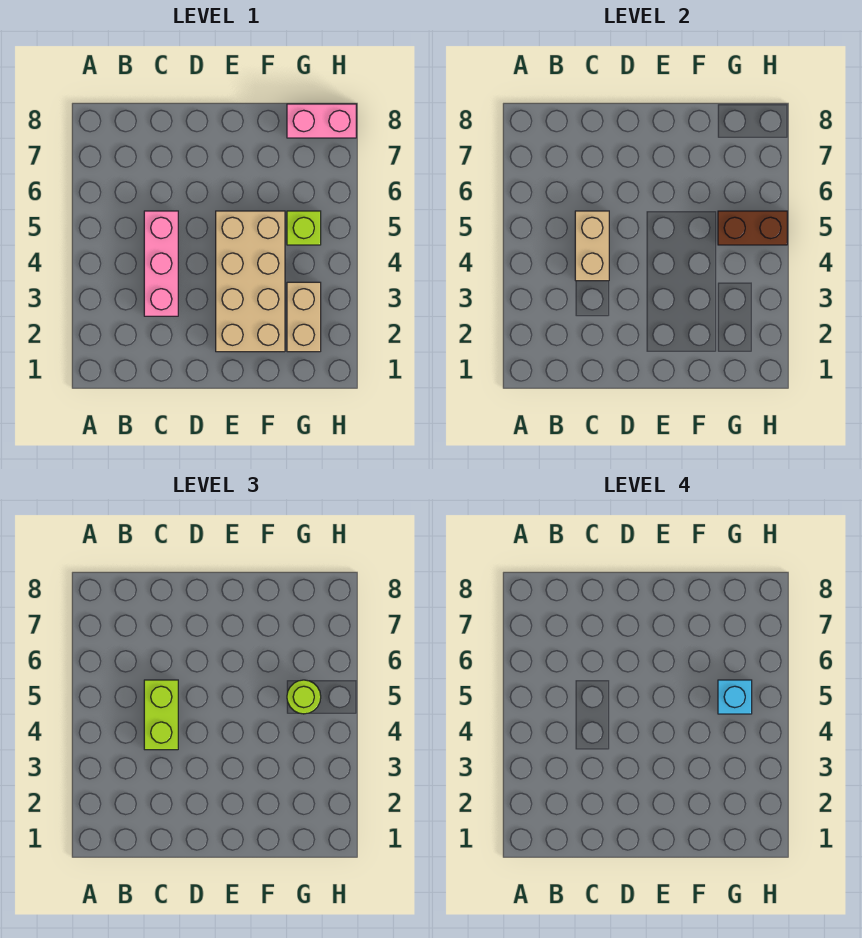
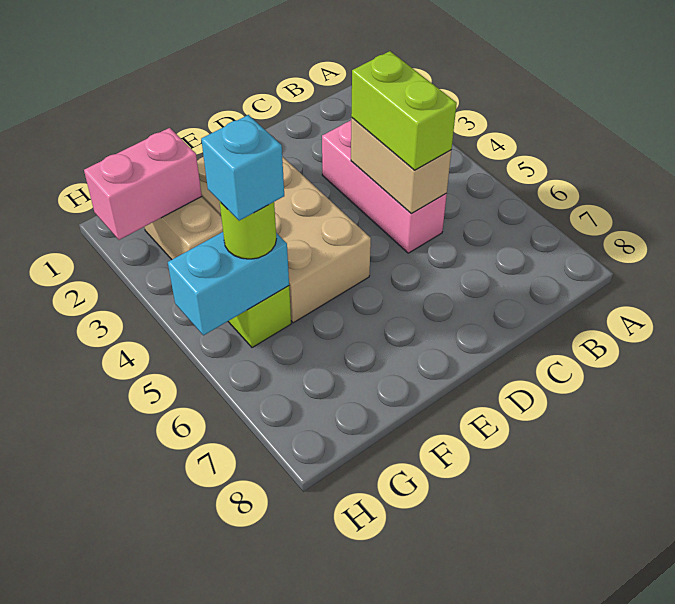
brown brick G5:H5 level 2 -> cyan brick G5:H5 level 2
pink brick G8:H8 level 1 -> pink brick G2:H2 level 2

